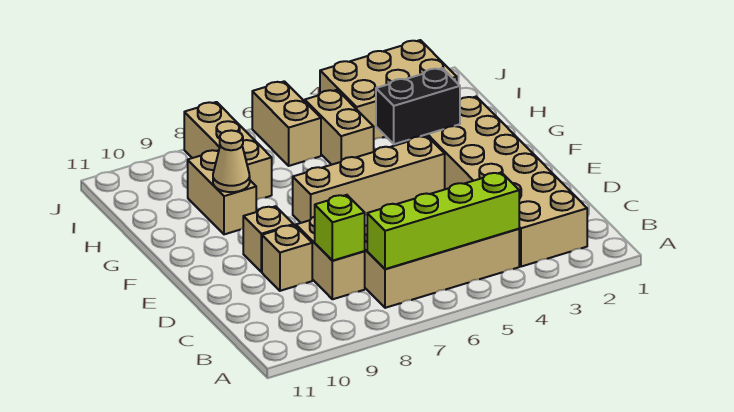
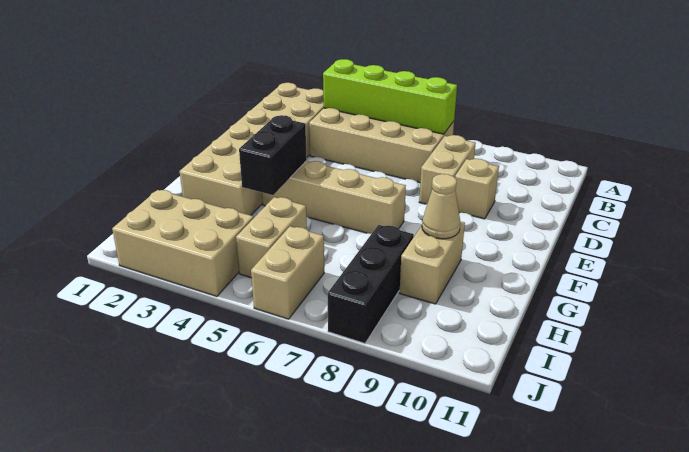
lime brick C8 level 2 -> none
tan brick E9 level 1 -> none
black brick G3:G4 level 2 -> black brick F4:G4 level 2
tan brick H8:J8 level 1 -> black brick H8:J8 level 1

